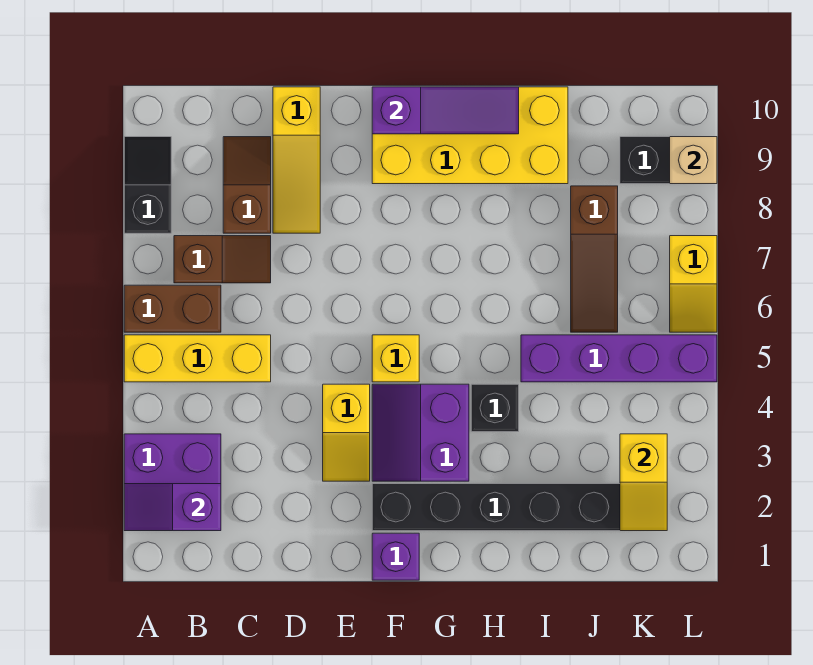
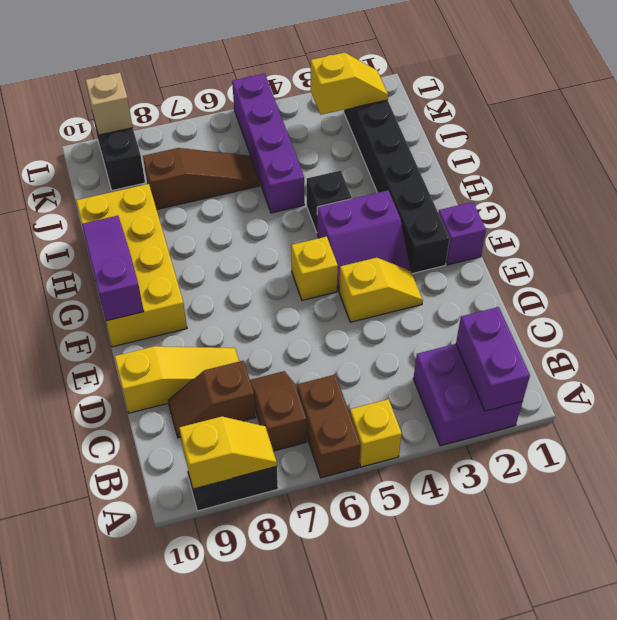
purple slope A2:B2 level 2 top B -> purple brick A2:B2 level 2
yellow brick A5:C5 level 1 -> yellow brick A5 level 1
yellow slope L6:L7 level 1 top 7 -> yellow slope A8:A9 level 2 top 9

